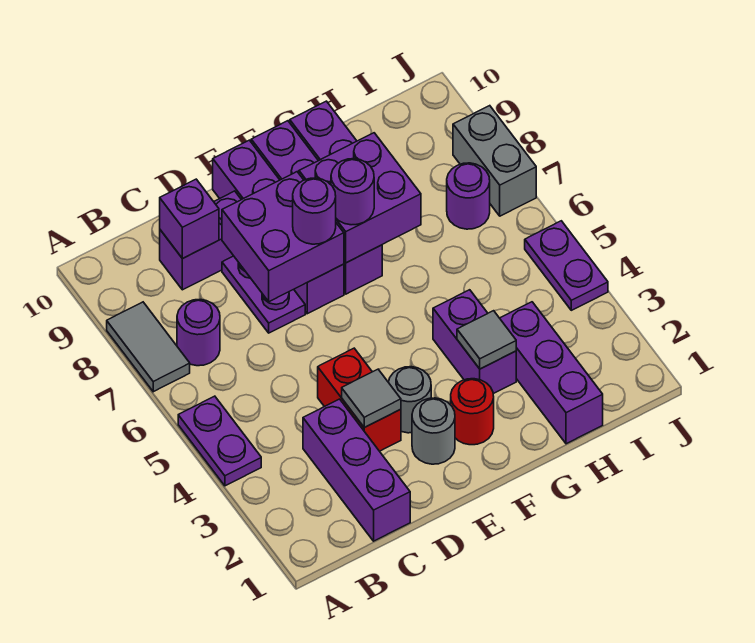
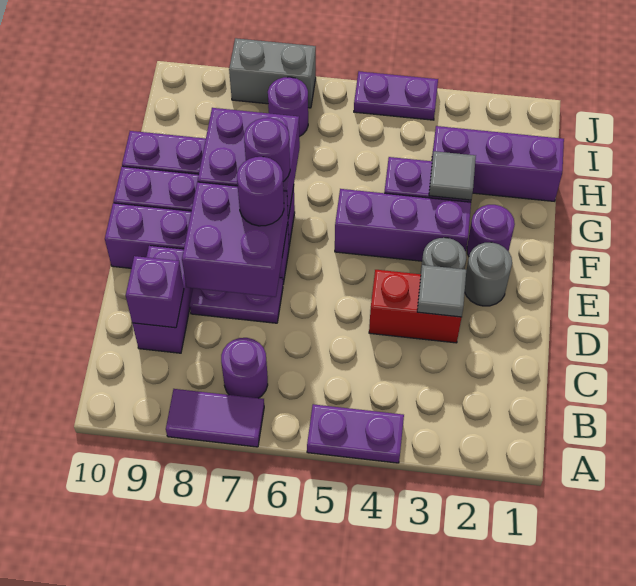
grey tile A7:A8 level 1 -> purple tile A7:A8 level 1
purple brick C1:C3 level 1 -> purple brick F3:F5 level 1
red round brick F2 level 1 -> purple round brick F2 level 1

